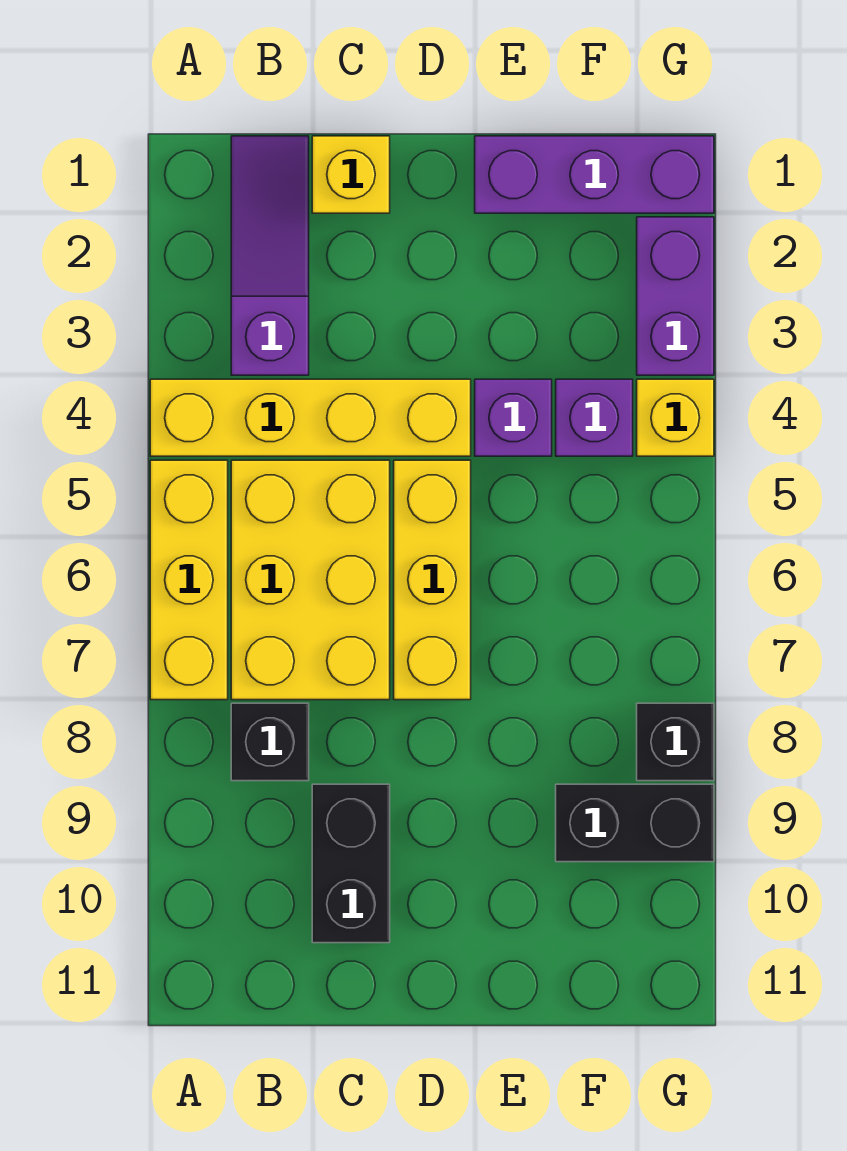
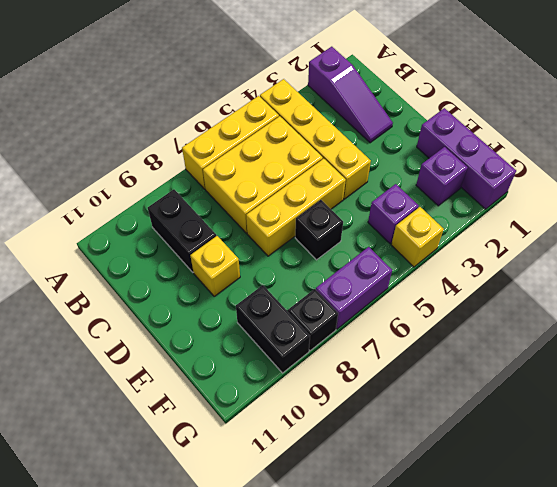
purple slope B1:B3 level 1 top 3 -> purple slope A2:C2 level 1 top A
black brick B8 level 1 -> black brick E6 level 1
yellow brick C1 level 1 -> yellow brick D9 level 1
black brick C9:C10 level 1 -> black brick B9:C9 level 1
purple brick E4 level 1 -> purple brick F2 level 1
purple brick G2:G3 level 1 -> purple brick G6:G7 level 1

